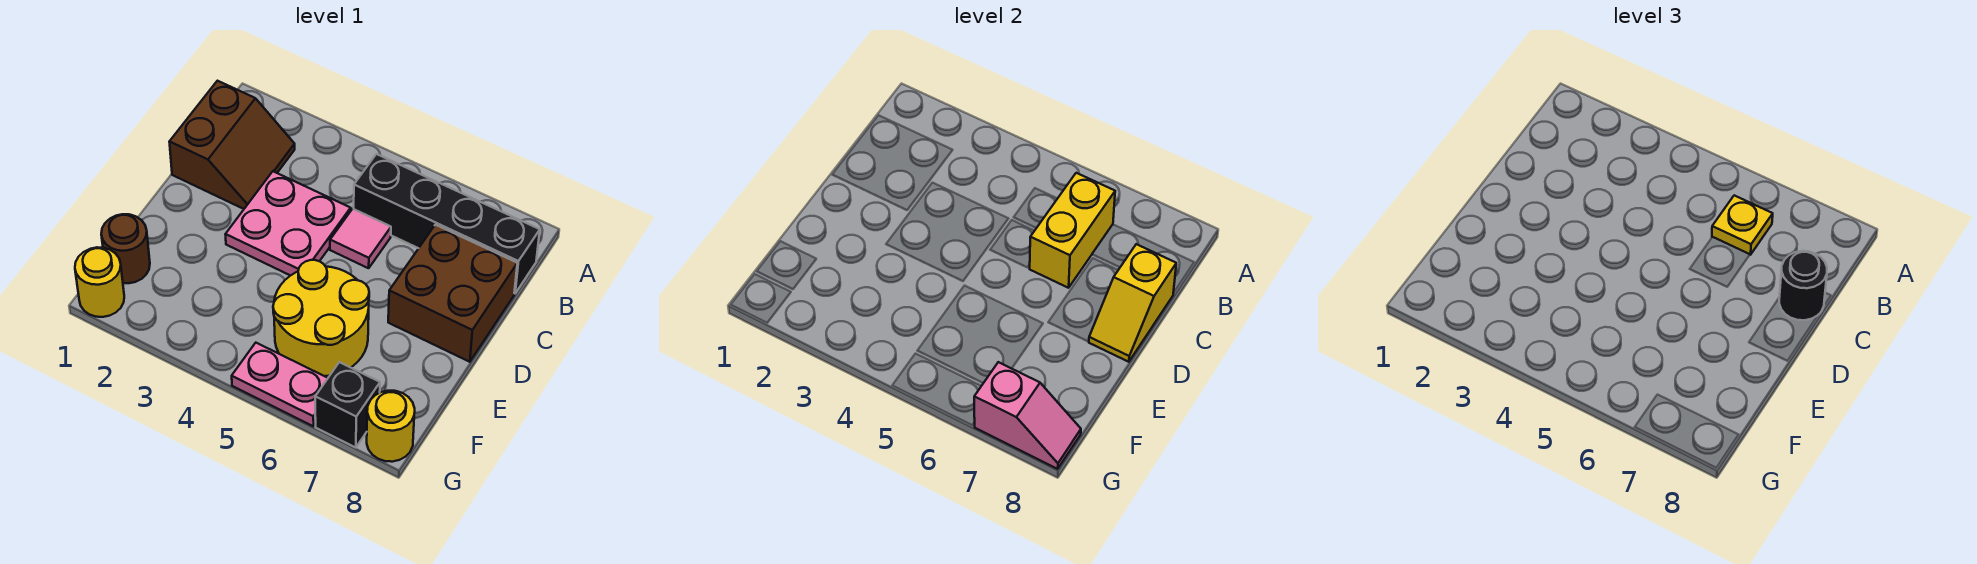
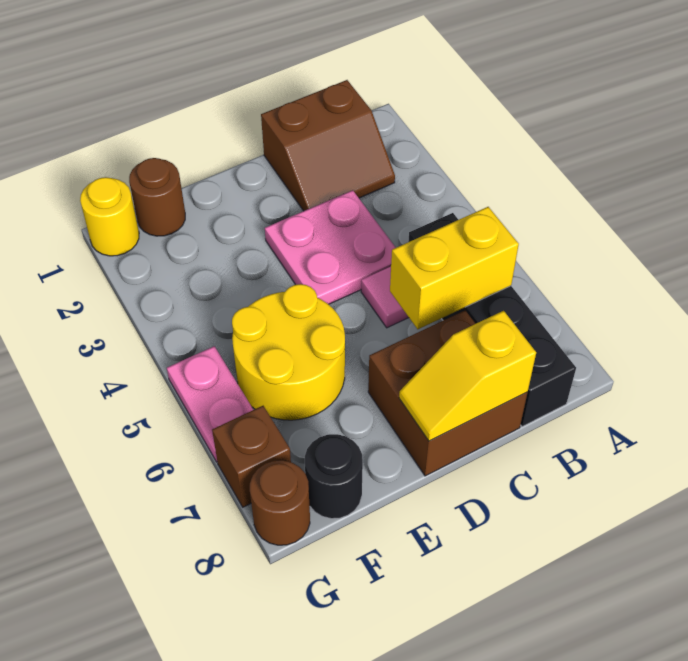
yellow plate B6 level 3 -> none
black round brick C8 level 3 -> black round brick F8 level 1
black brick G7 level 1 -> brown brick G7 level 1
pink slope G7:G8 level 2 top 7 -> none
yellow round brick G8 level 1 -> brown round brick G8 level 1

